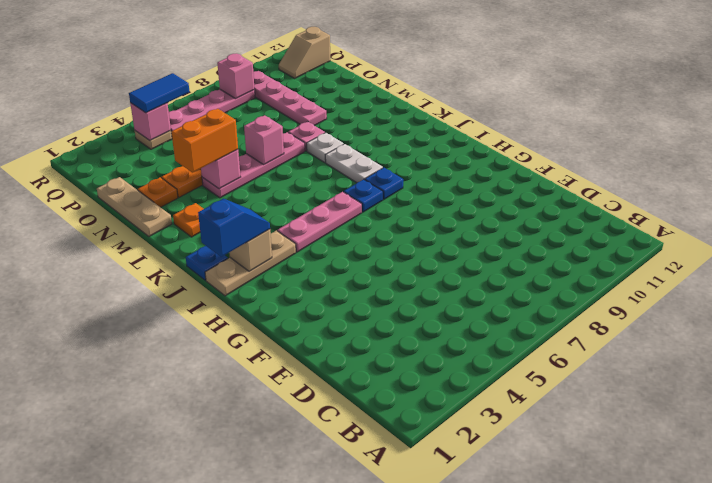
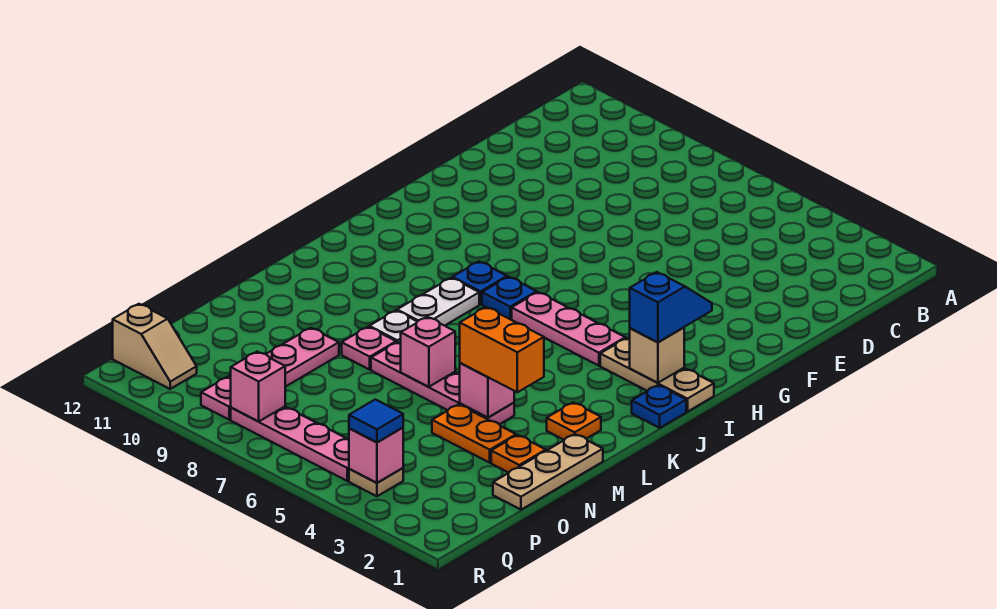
blue slope I1:I2 level 3 top 1 -> blue slope H2:I2 level 3 top I
blue tile Q4:Q5 level 3 -> blue tile Q4 level 3

